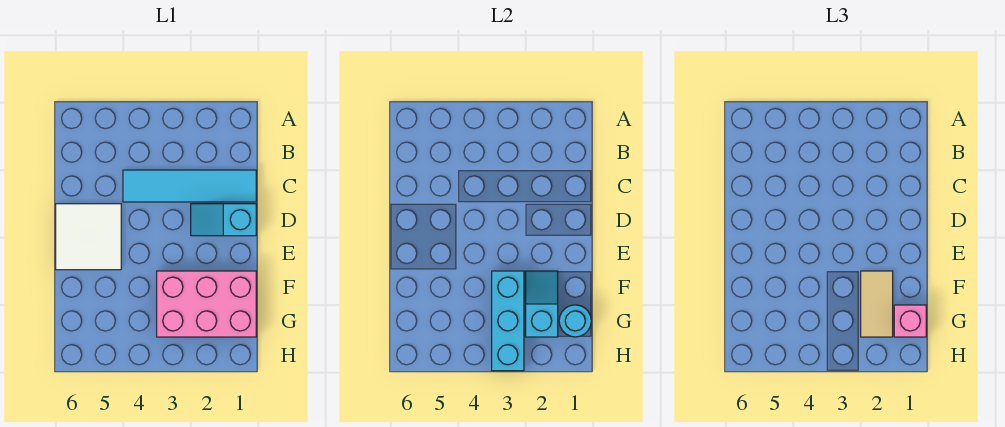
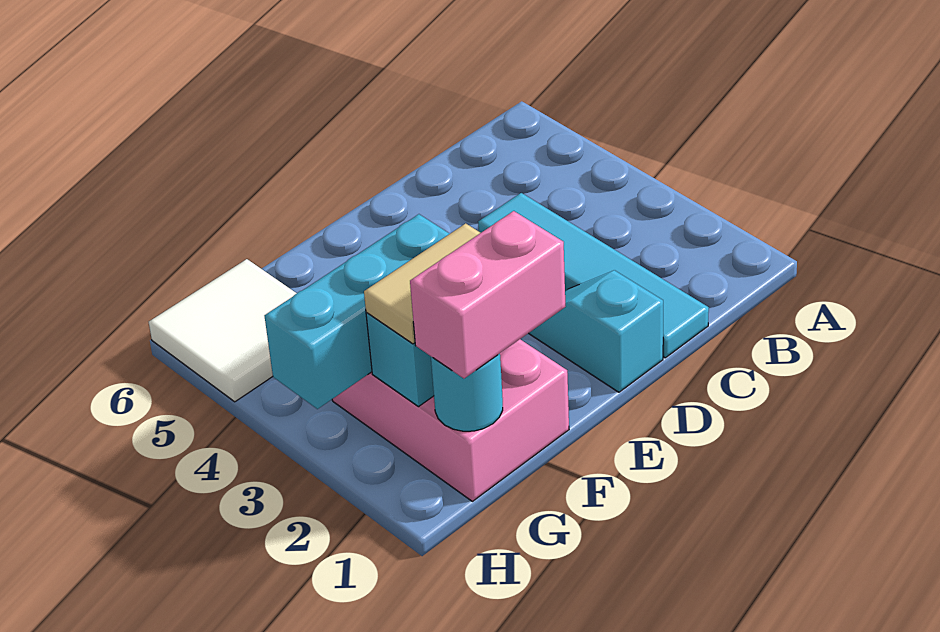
white tile D5:E6 level 1 -> white tile G5:H6 level 1
pink brick G1 level 3 -> pink brick F1:G1 level 3

